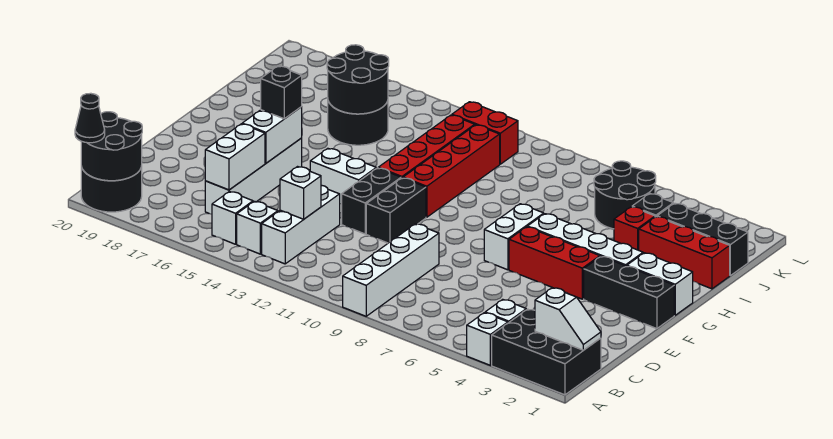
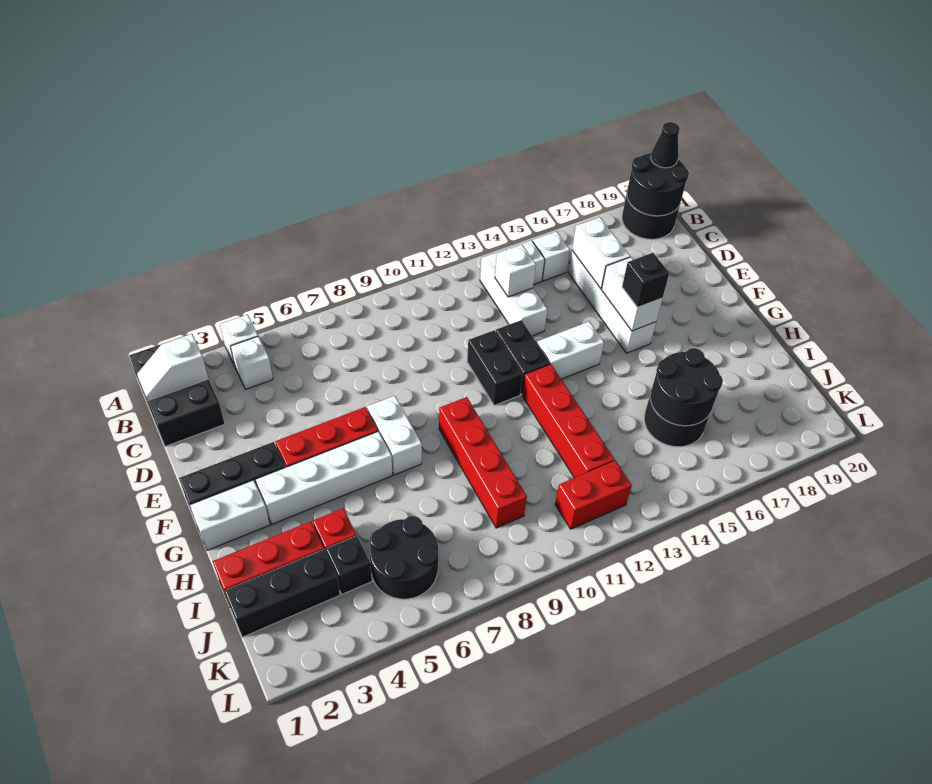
black brick A1:B3 level 1 -> black brick A1:C2 level 1
white brick A9:D9 level 1 -> none
red brick G11:J11 level 1 -> red brick G9:J9 level 1

